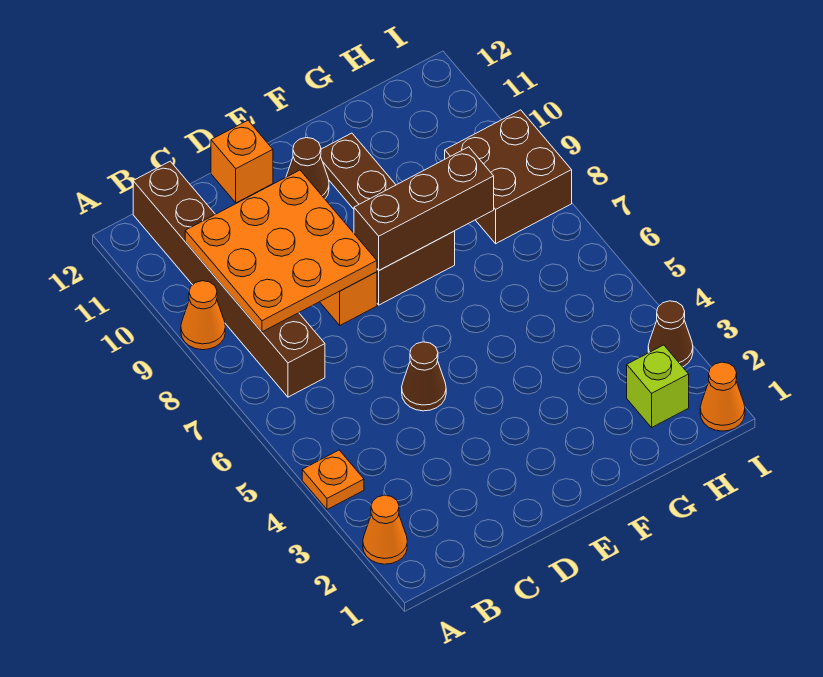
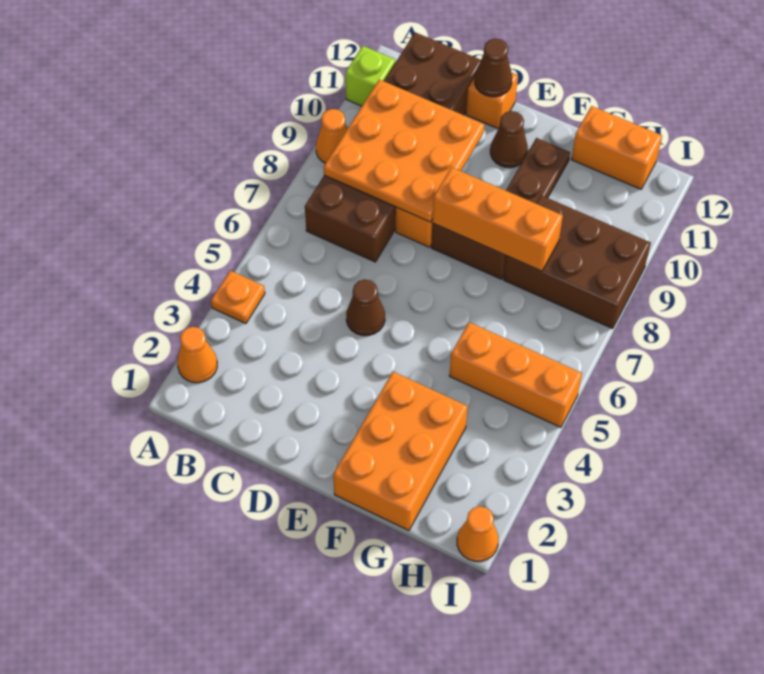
brown brick B7:B12 level 1 -> brown brick B7:C12 level 1
brown brick E8:G8 level 2 -> orange brick E8:G8 level 2
none -> orange brick F1:G3 level 1
none -> orange brick G5:I5 level 1
none -> orange brick G12:H12 level 1
lime brick H2 level 1 -> lime brick A11 level 1
brown brick H8:I9 level 1 -> brown brick G8:I9 level 1
brown cone I3 level 1 -> brown cone D12 level 2

